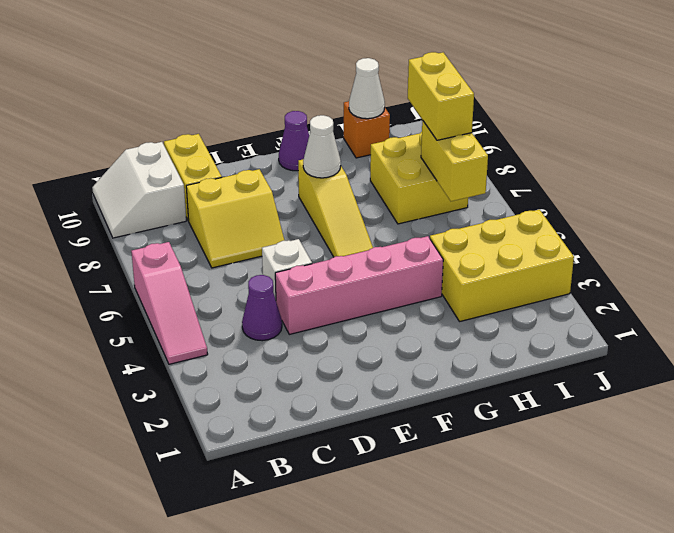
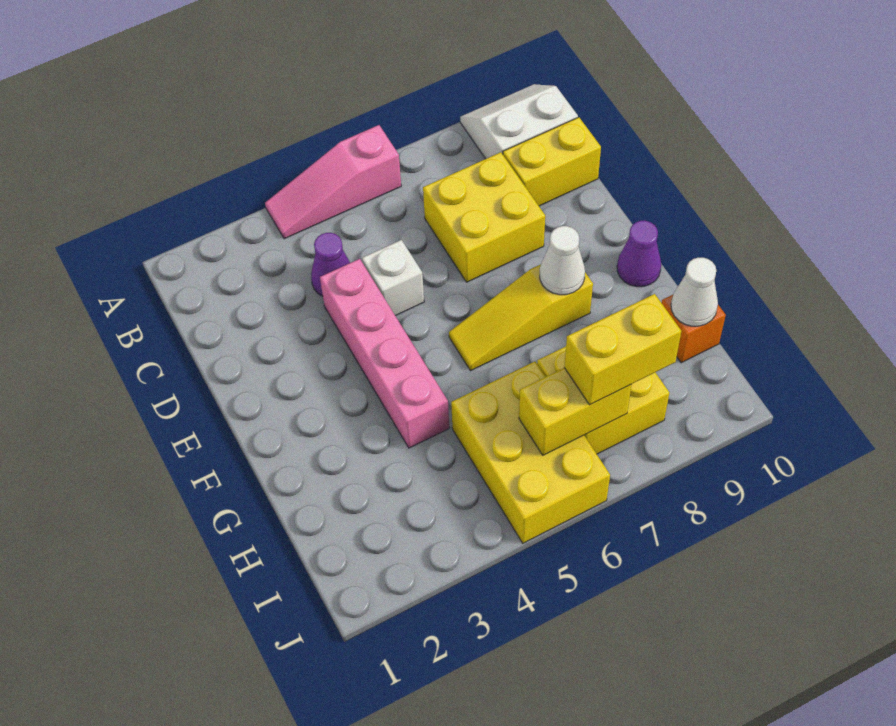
yellow slope C7:D8 level 1 top 8 -> yellow brick C7:D8 level 1
yellow brick H3:J4 level 1 -> yellow brick H5:J6 level 1

